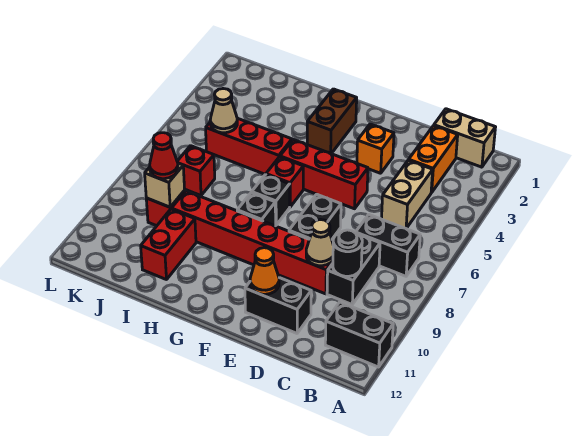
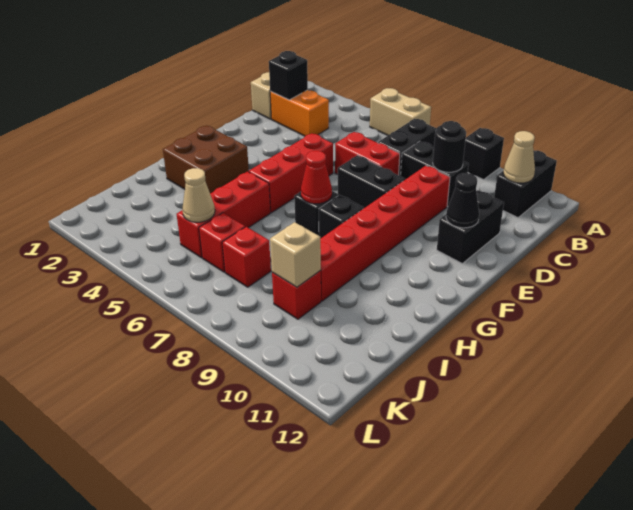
none -> black brick A9 level 1
none -> black brick C2 level 2
tan brick C4:C5 level 1 -> tan brick A5:A6 level 1
tan cone D9 level 2 -> tan cone B11 level 2
orange brick E3 level 1 -> none
orange cone E11 level 2 -> black cone E11 level 2
brown brick G2:G3 level 1 -> brown brick G2:H3 level 1
red brick G6 level 1 -> red brick J6 level 1
red brick I10:I11 level 1 -> red brick D6:D7 level 1
red cone J9 level 3 -> red cone G7 level 2

